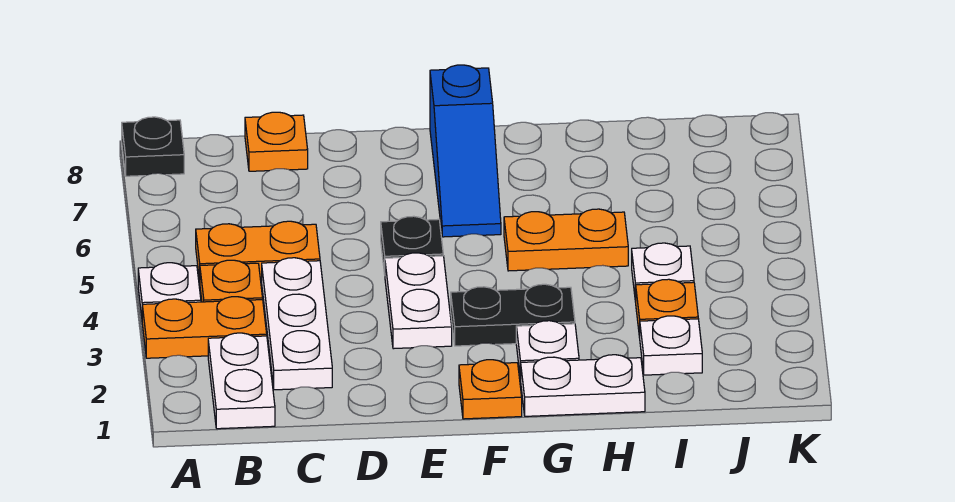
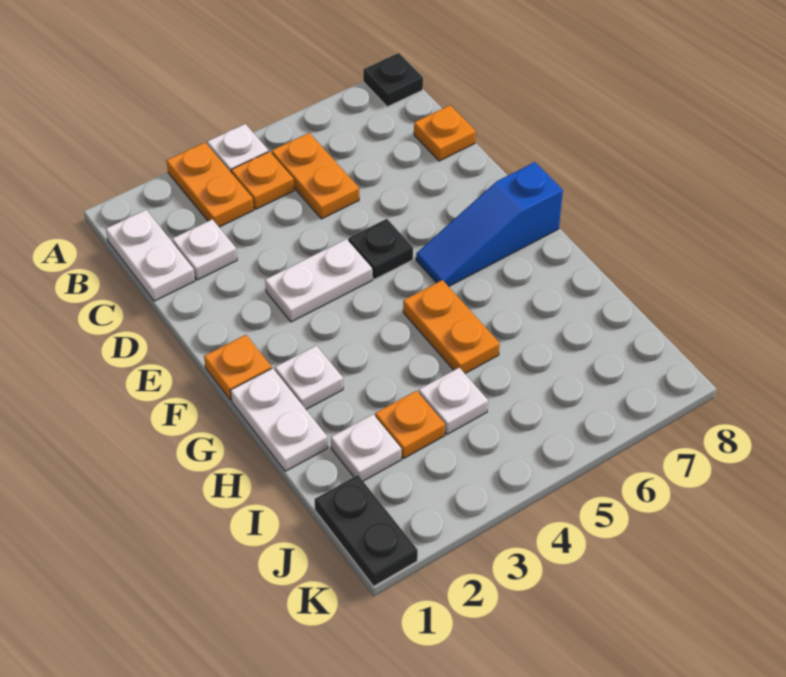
white plate B1:B2 level 1 -> white plate B1:C1 level 1
white plate C2:C4 level 1 -> white plate C2 level 1
black plate F3:G3 level 1 -> black plate J1:K1 level 1

